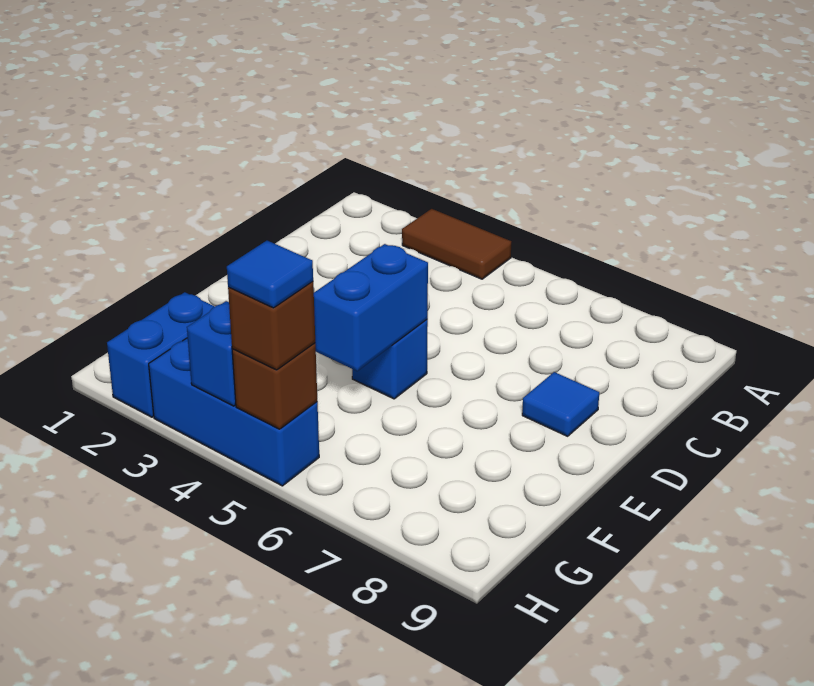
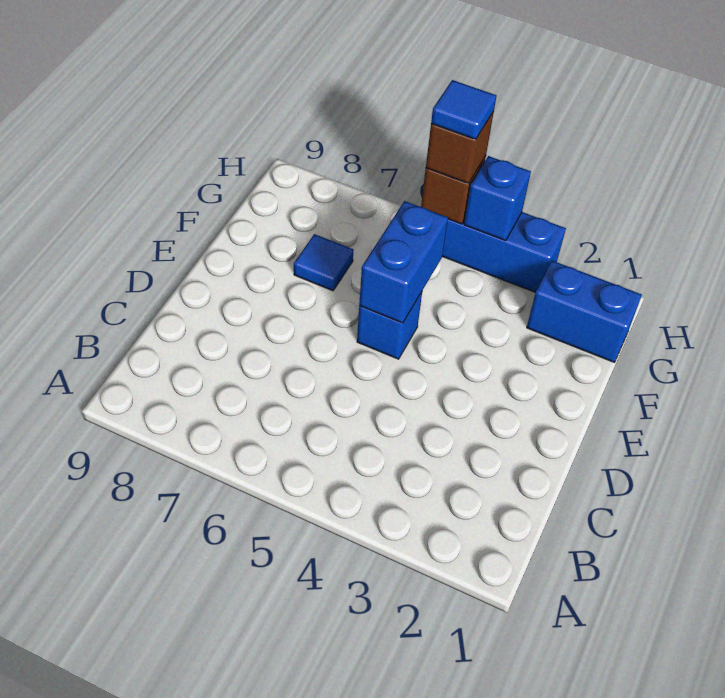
brown tile A3:A4 level 1 -> none
blue tile D8 level 1 -> blue tile F7 level 1
blue brick G2:H2 level 1 -> blue brick G1:G2 level 1

